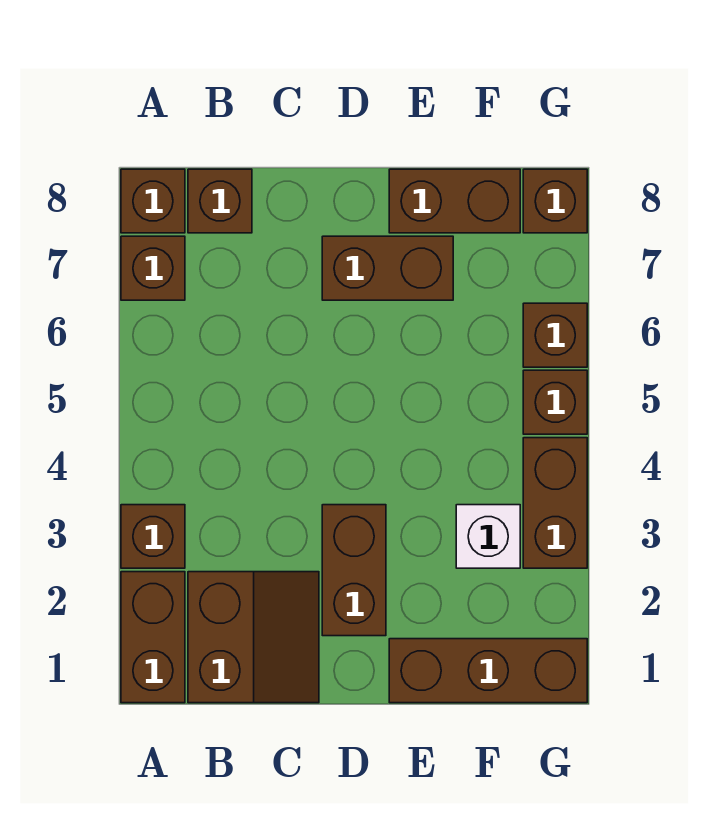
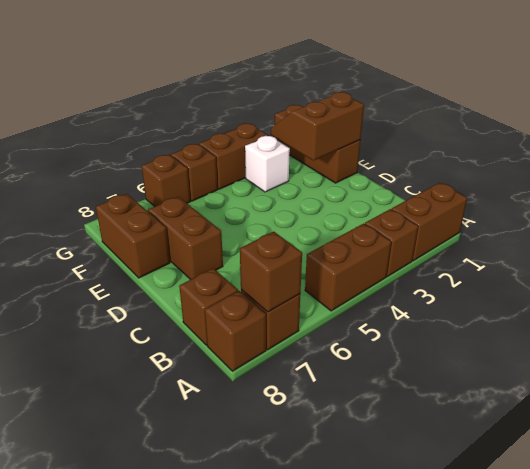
brown slope B1:C2 level 1 top B -> brown slope E1:F2 level 2 top E
brown brick D2:D3 level 1 -> brown brick A4:A5 level 1
brown brick G8 level 1 -> brown brick A7 level 2

